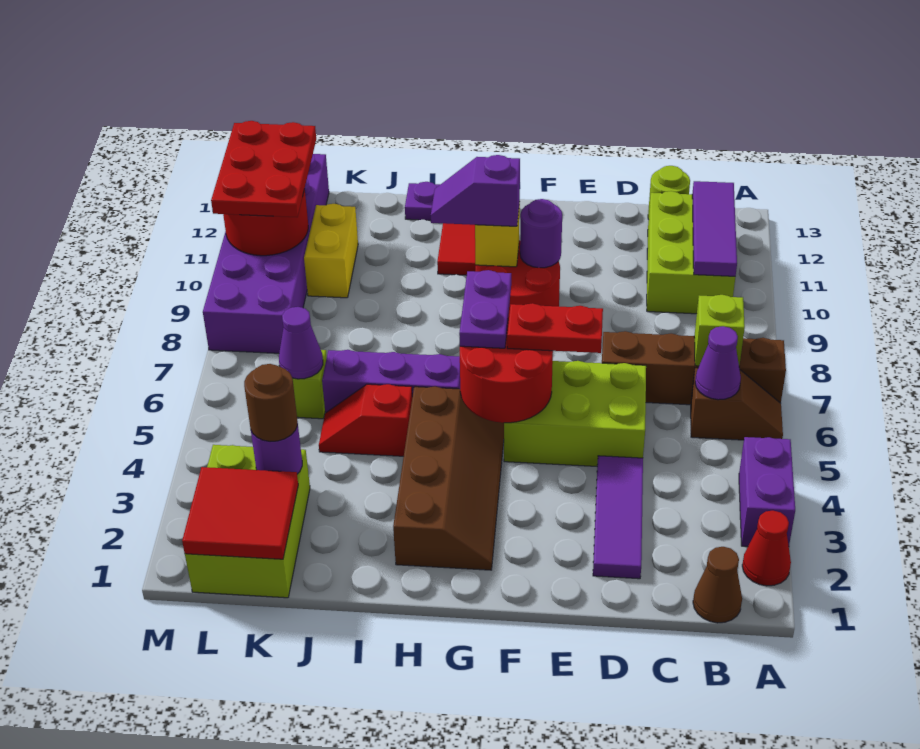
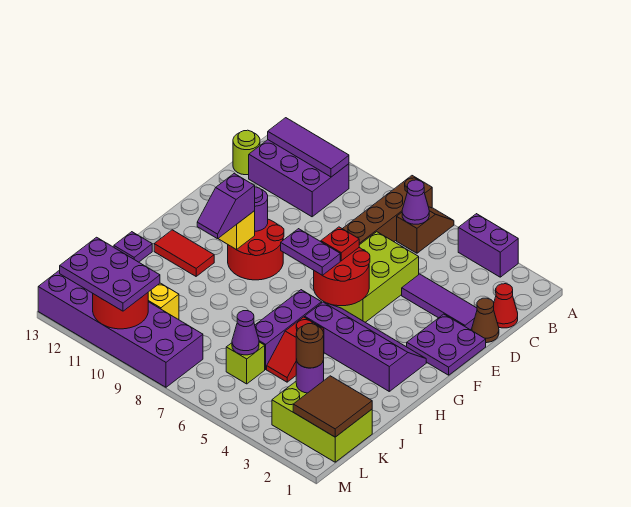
red cone A2 level 1 -> red cone C1 level 1
brown cone B1 level 1 -> brown cone D1 level 1
lime brick B7 level 2 -> none
lime brick B10:C12 level 1 -> purple brick B10:C12 level 1
none -> purple plate E1:F2 level 1
red plate E6:F6 level 3 -> red plate F6 level 3
brown slope G2:H5 level 1 top H -> purple slope G2:H5 level 1 top H
red tile K1:L2 level 2 -> brown tile K1:L2 level 2
red plate L10:M12 level 3 -> purple plate L10:M12 level 3

